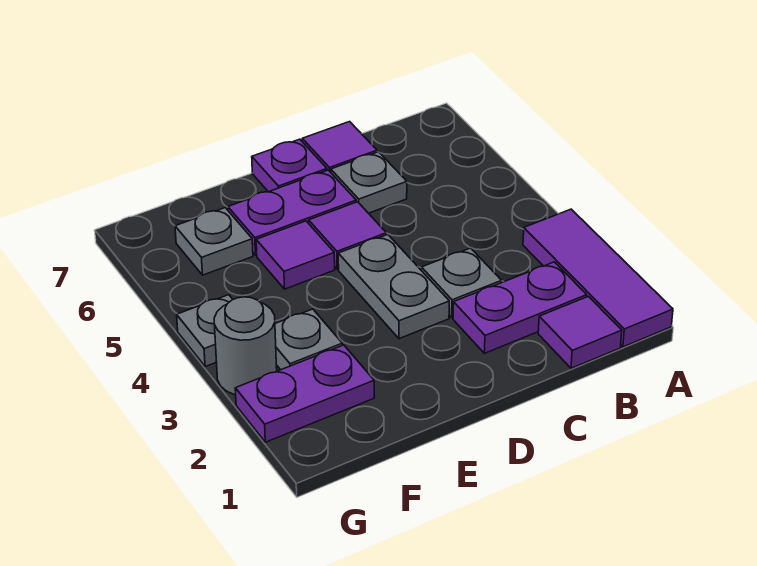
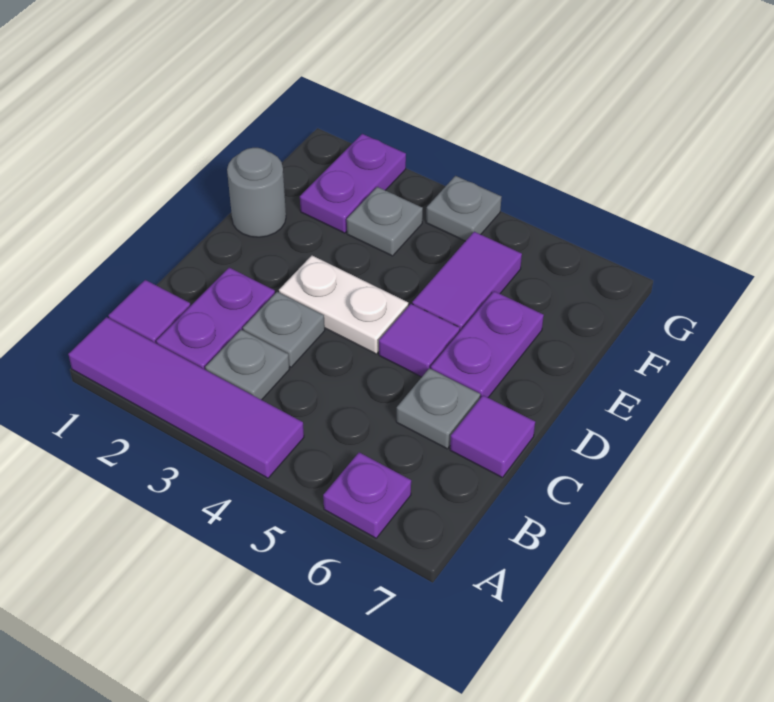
purple tile A1:A3 level 1 -> purple tile A1:A4 level 1
grey plate D3:D4 level 1 -> white plate D3:D4 level 1
purple plate D7 level 1 -> purple plate A6 level 1
purple tile E5 level 1 -> purple tile E5:F5 level 1
grey plate F6 level 1 -> grey plate B3 level 1
grey round brick G3 level 1 -> grey round brick E1 level 1

